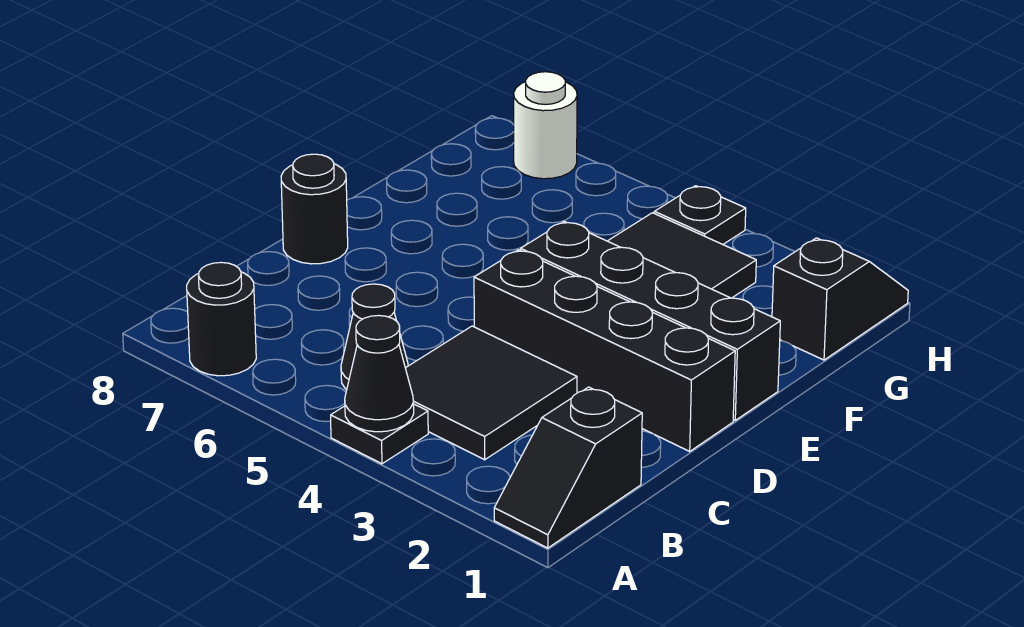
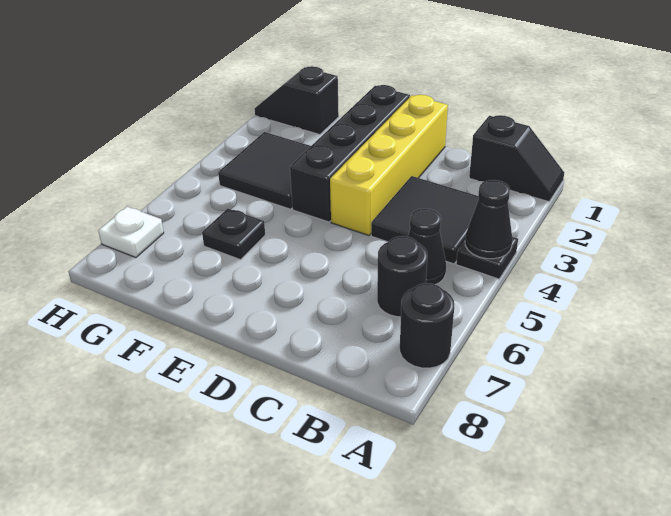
black brick D1:D4 level 1 -> yellow brick D1:D4 level 1
black round brick D8 level 1 -> black round brick B6 level 1
black plate H4 level 1 -> black plate F6 level 1
white round brick H7 level 1 -> white plate H7 level 1

